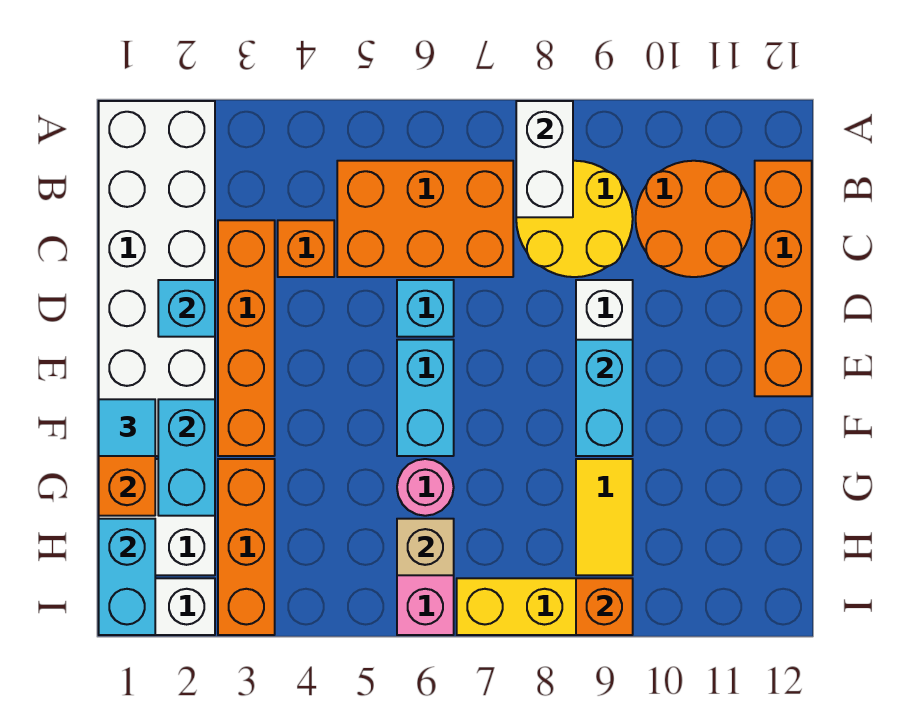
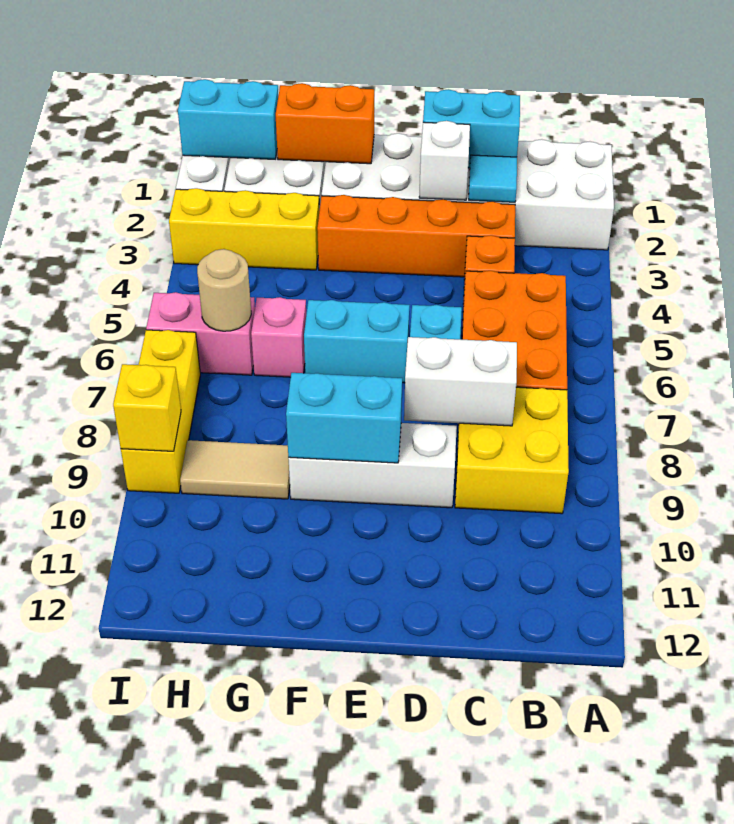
white brick A8:B8 level 2 -> white brick C8:D8 level 2
yellow round brick B8:C9 level 1 -> yellow brick B8:C9 level 1
orange round brick B10:C11 level 1 -> none
orange brick B12:E12 level 1 -> none
cyan brick D2 level 2 -> white brick D2 level 2
cyan tile F1 level 3 -> cyan tile C2 level 2
cyan brick F2:G2 level 2 -> cyan brick C1:D1 level 2
orange brick G3:I3 level 1 -> yellow brick G3:I3 level 1
pink round brick G6 level 1 -> pink brick G6 level 1
yellow tile G9:H9 level 1 -> tan tile G9:H9 level 1
tan brick H6 level 2 -> tan round brick H6 level 2
orange brick I9 level 2 -> yellow brick I9 level 2

